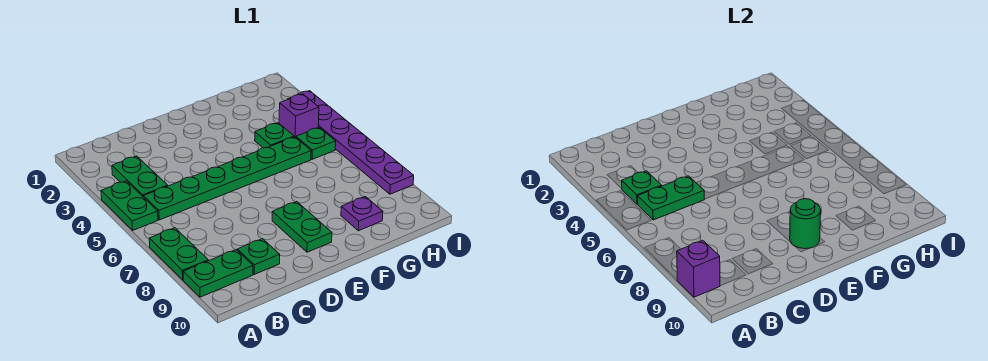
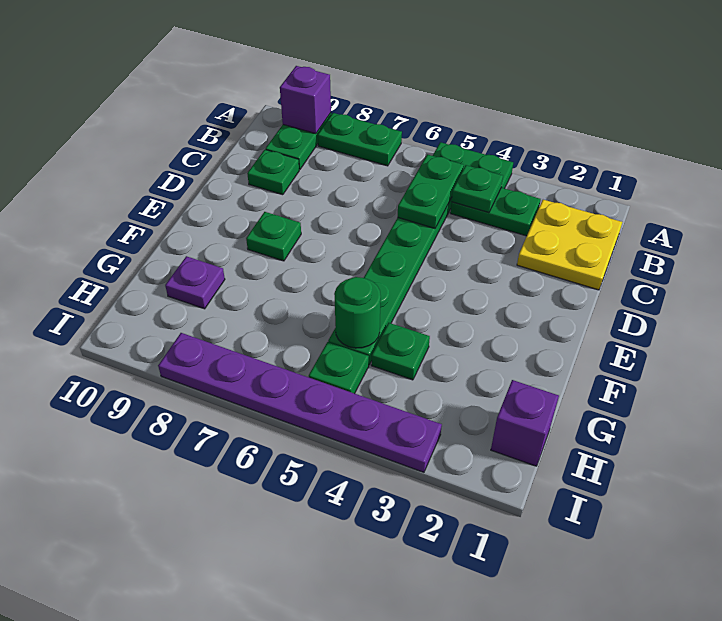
none -> yellow plate B1:C2 level 1
green plate E8:E9 level 1 -> green plate E8 level 1
green round brick E9 level 2 -> green round brick G5 level 2
purple brick H4 level 1 -> purple brick H1 level 1

